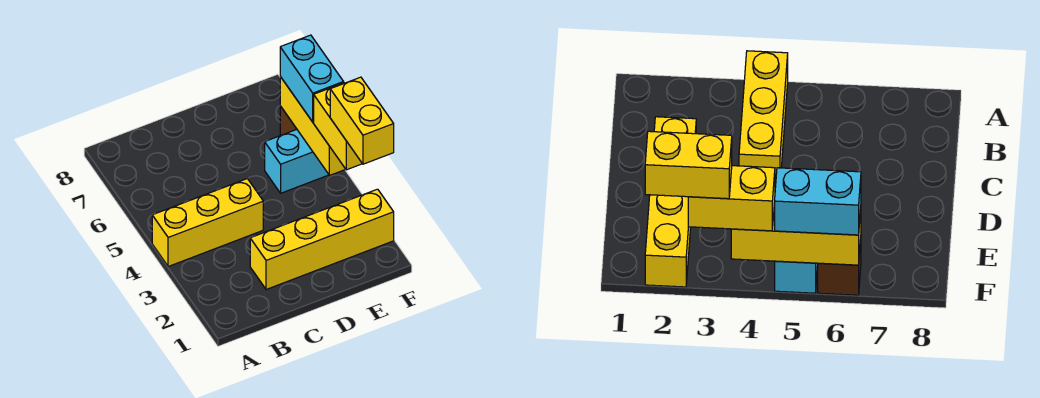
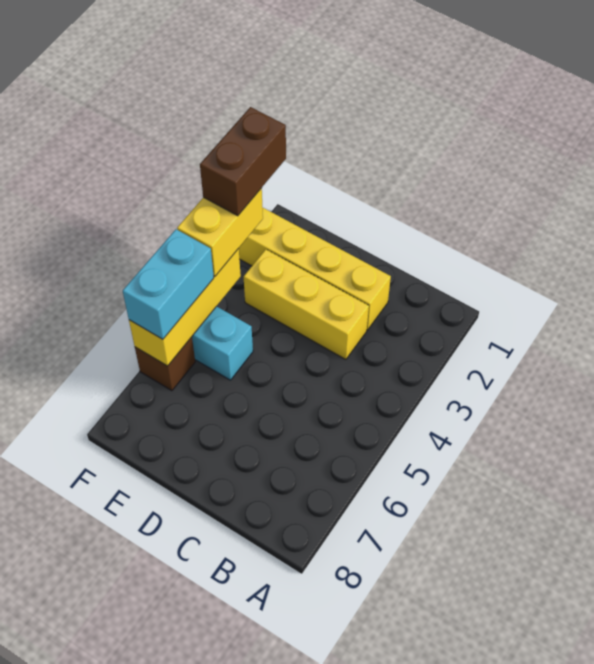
yellow brick A4:C4 level 1 -> yellow brick C3:E3 level 1
yellow brick F2:F3 level 4 -> brown brick F2:F3 level 4

